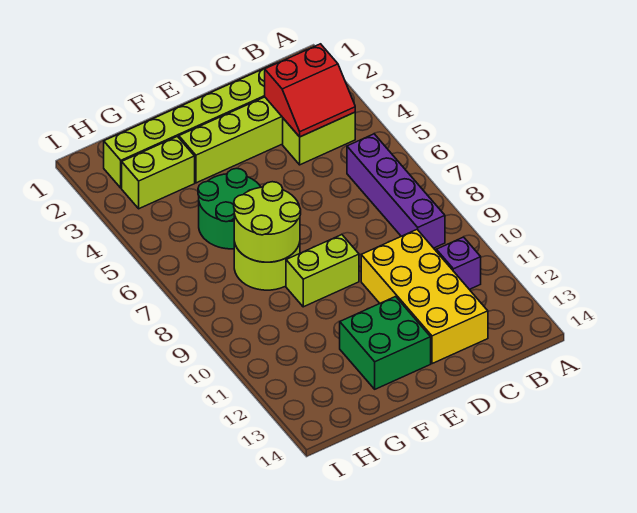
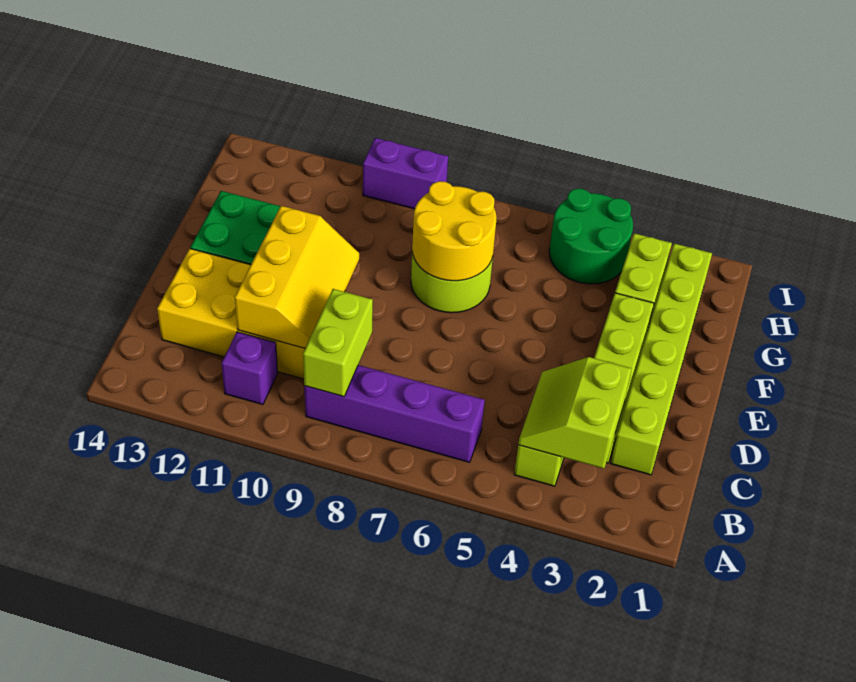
red slope B3:C4 level 2 top 3 -> lime slope B3:C4 level 2 top 3
none -> yellow slope C10:E11 level 2 top 11
lime brick E9:F9 level 1 -> lime brick B9:C9 level 2
green round brick F5:G6 level 1 -> green round brick H4:I5 level 1
lime round brick F7:G8 level 2 -> yellow round brick F7:G8 level 2
none -> purple brick I9:I10 level 1

